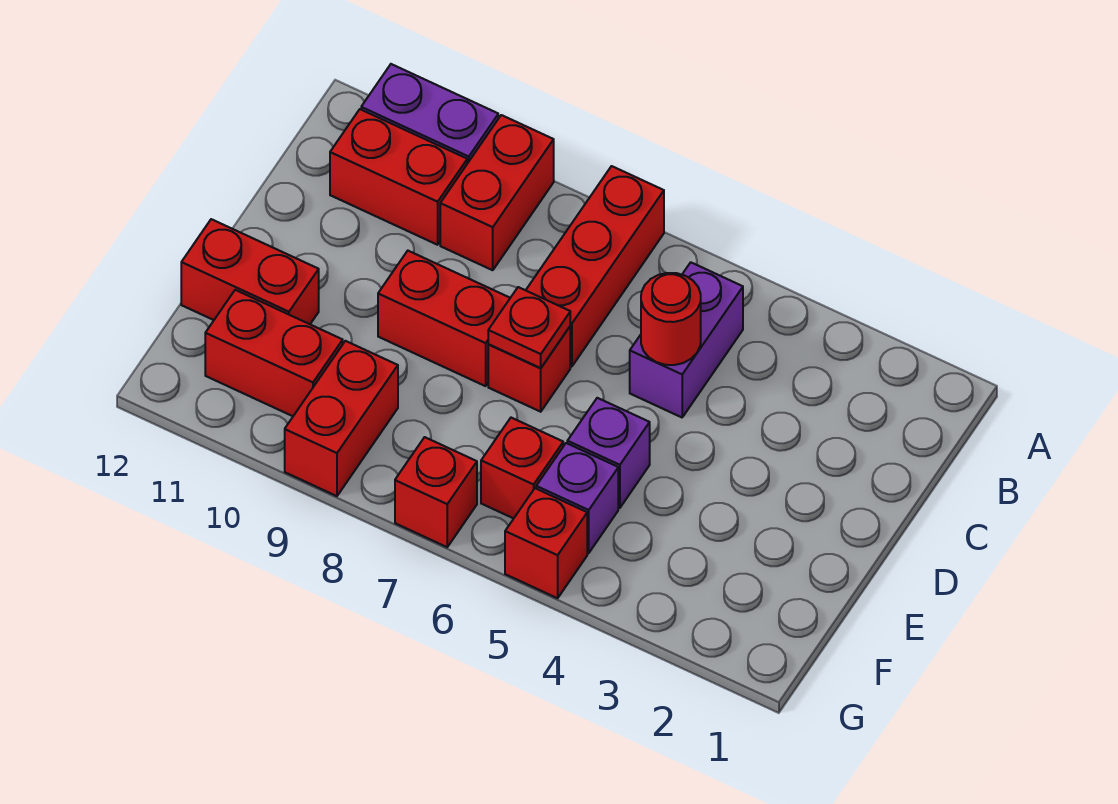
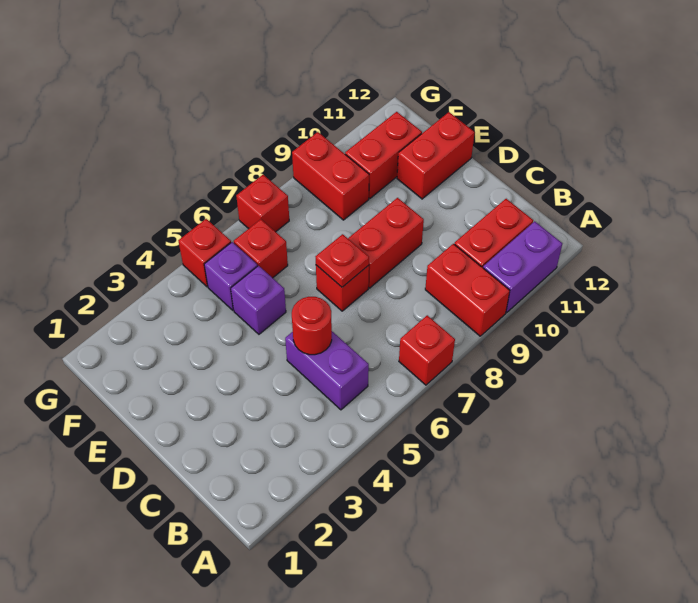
red brick A7:C7 level 1 -> red brick A7 level 1

